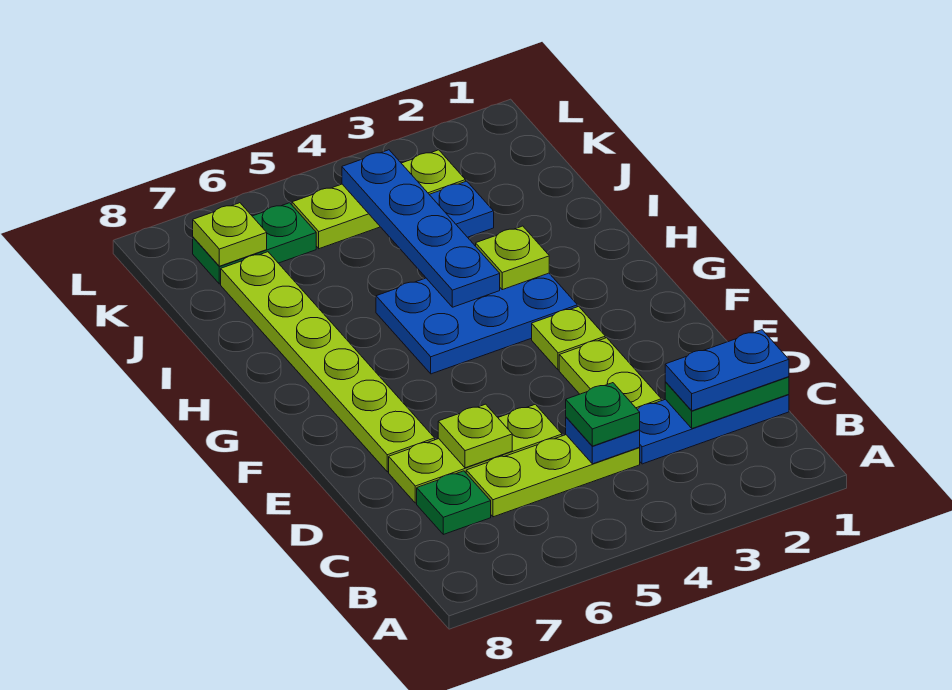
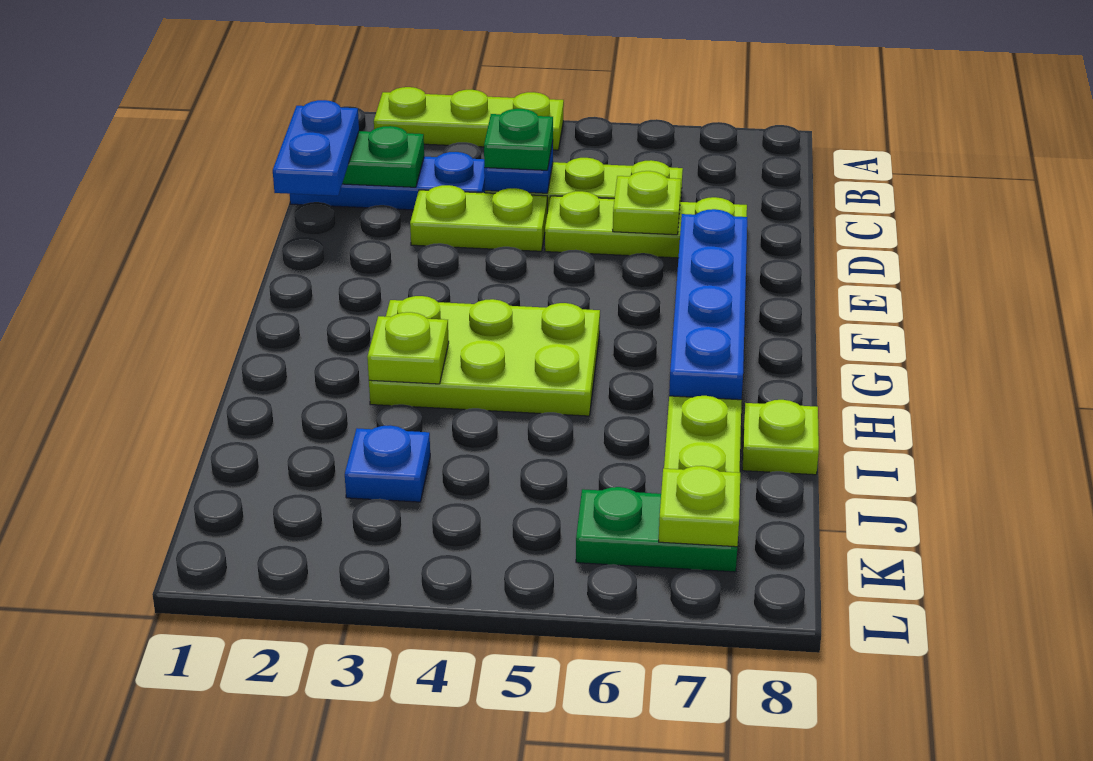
blue plate C1:C2 level 3 -> blue plate C1:D1 level 3
green plate C7 level 1 -> none
lime plate D3:E3 level 1 -> lime plate D3:D4 level 1
lime plate F3 level 1 -> lime plate I8 level 1
blue plate G3:H5 level 1 -> lime plate G3:H5 level 1
blue plate H4:K4 level 2 -> blue plate E7:H7 level 2
lime plate K3:K5 level 1 -> lime plate A2:A4 level 1

